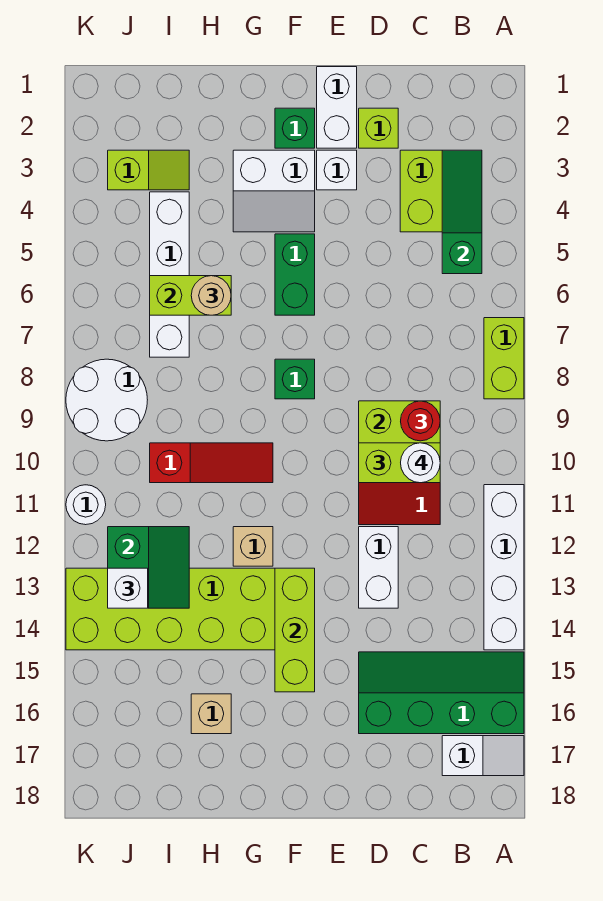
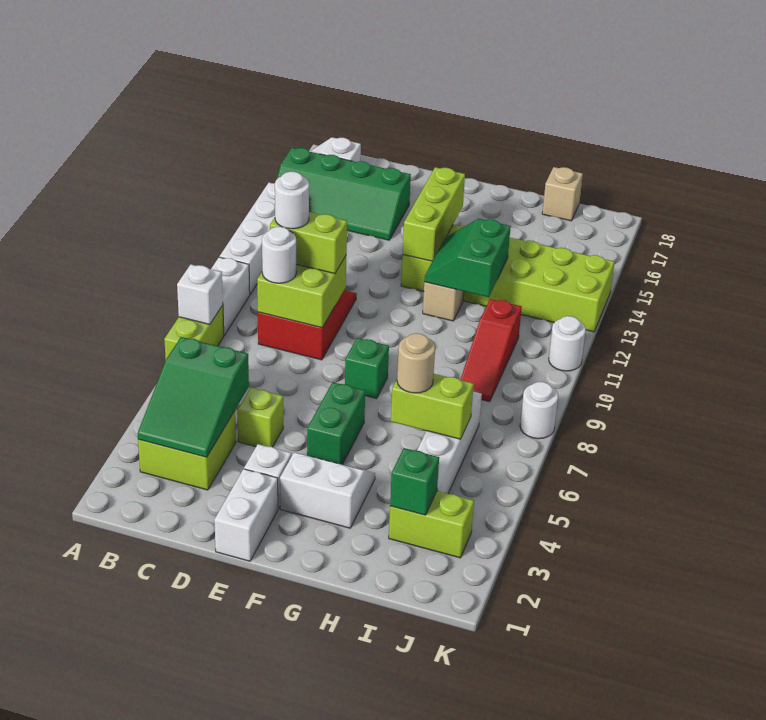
green slope B3:B5 level 2 top 5 -> green slope B3:C5 level 2 top 5
red round brick C9 level 3 -> white round brick C9 level 3
lime brick D2 level 1 -> lime brick D5 level 1
white brick D12:D13 level 1 -> white brick A9:A10 level 1
green brick F2 level 1 -> green brick I3 level 2
red slope G10:I10 level 1 top I -> red slope I9:I11 level 1 top 11
tan brick H16 level 1 -> tan brick I18 level 1
lime slope I3:J3 level 1 top J -> lime brick I3:J3 level 1
green slope I12:J13 level 2 top J -> green slope G12:H13 level 2 top H
white round brick J8:K9 level 1 -> white round brick K8 level 1
white brick J13 level 3 -> white brick A8 level 2

